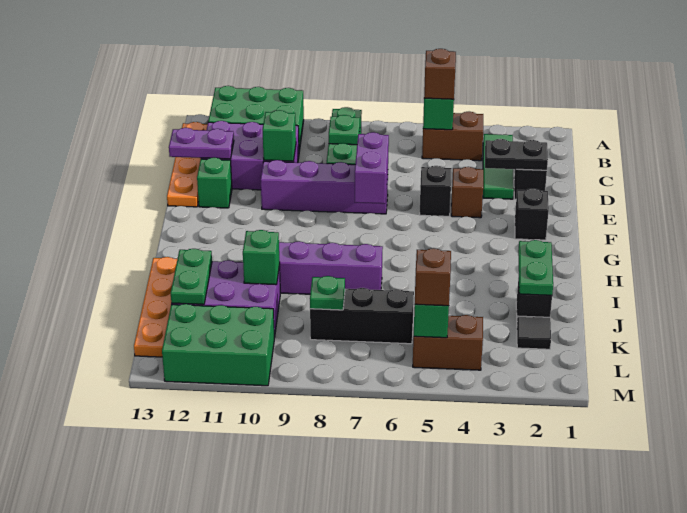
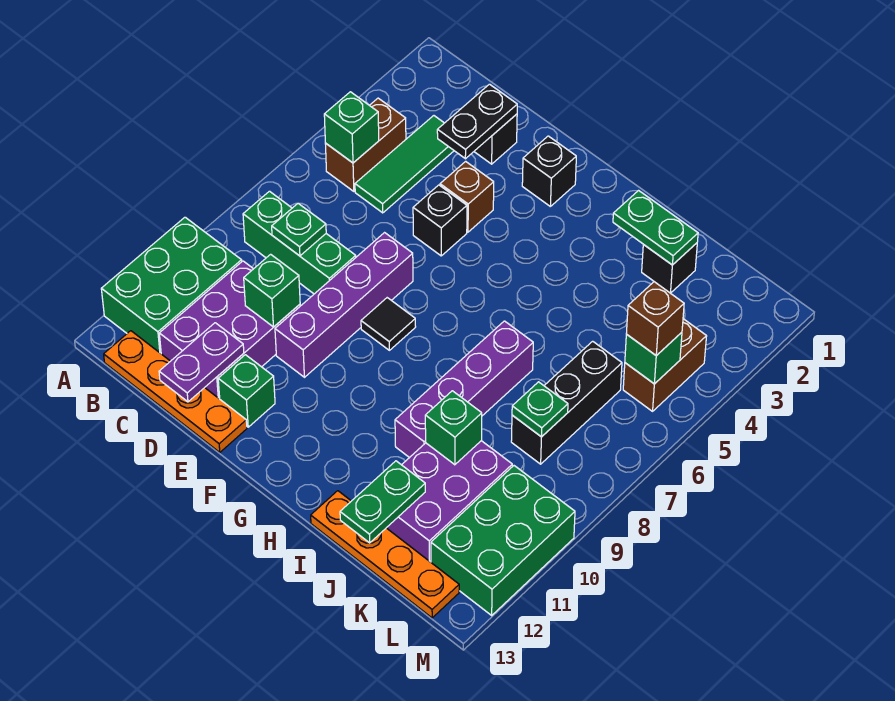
green tile B3:D3 level 1 -> green tile C3:C5 level 1
brown brick B5 level 3 -> none
purple brick E7:F7 level 2 -> none
green plate J12:K12 level 2 -> green plate J12:J13 level 2
black tile K2 level 1 -> black tile F8 level 1

